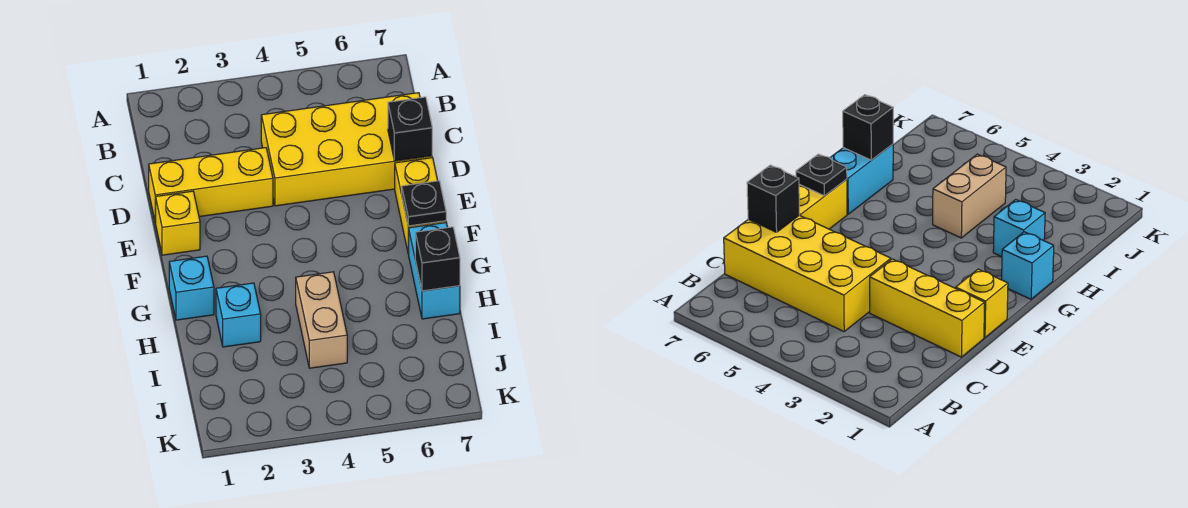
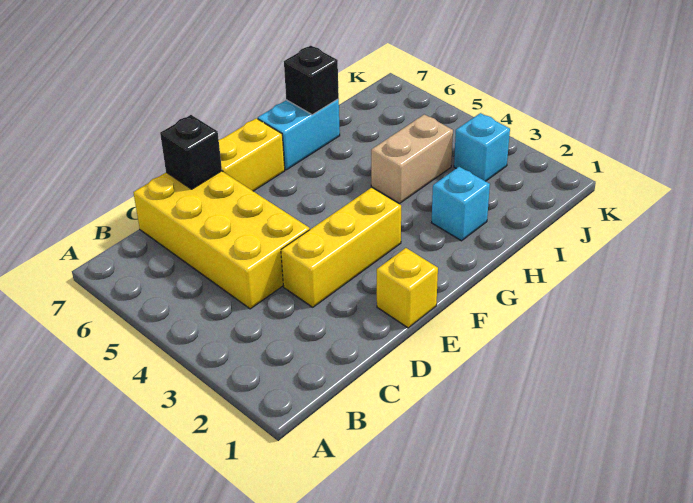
yellow brick D1:D3 level 1 -> yellow brick D3:F3 level 1
black plate F7 level 2 -> none
cyan brick G1 level 1 -> cyan brick J3 level 1

